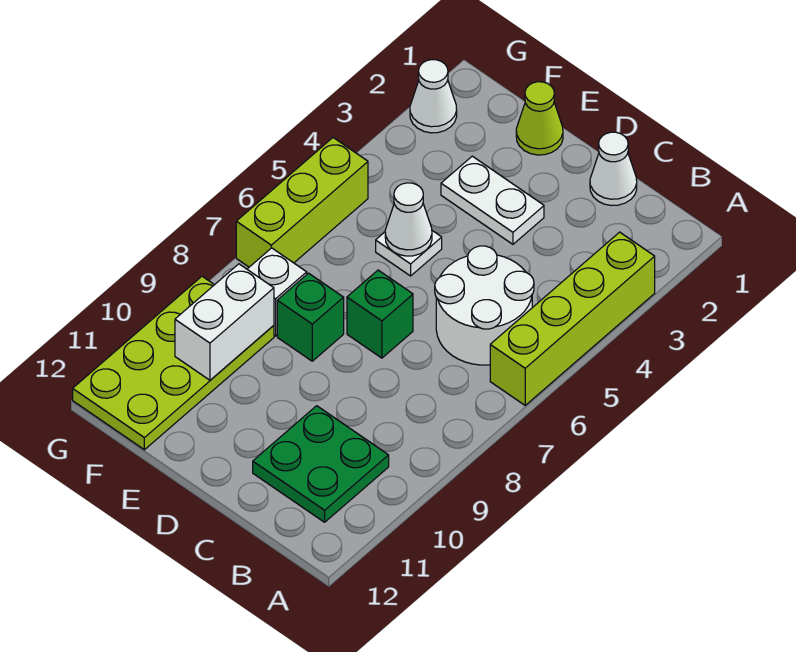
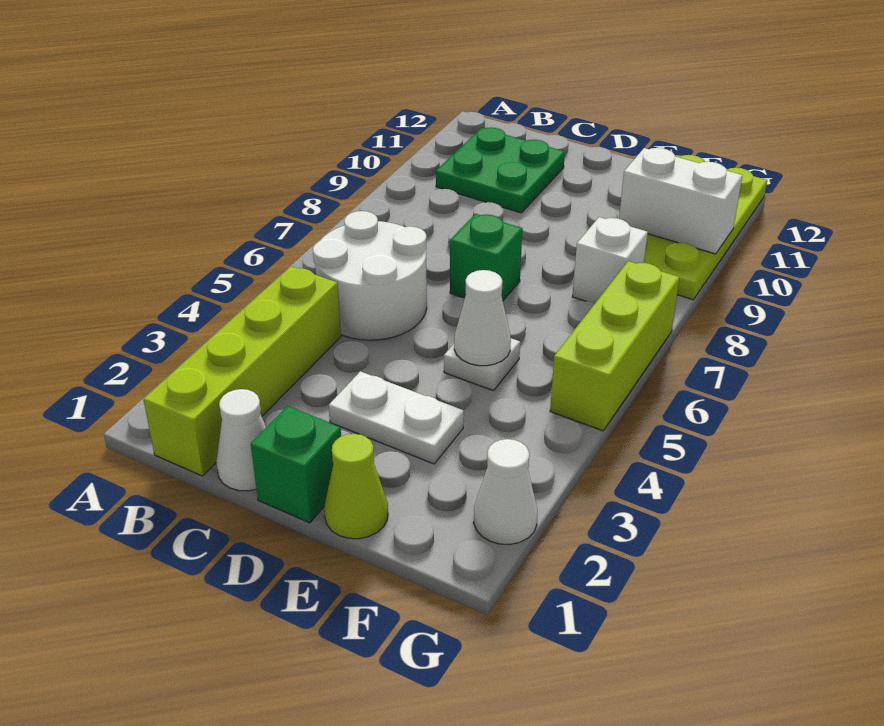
lime brick A3:A6 level 1 -> lime brick B1:B4 level 1
green brick E8 level 1 -> green brick D1 level 1
white brick F9:F10 level 2 -> white brick F10:G10 level 2

